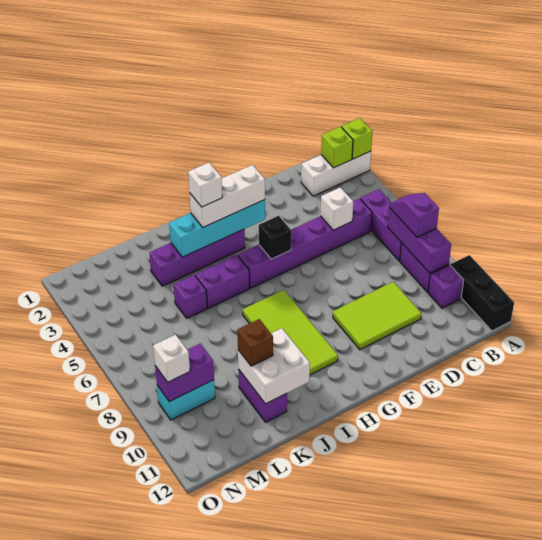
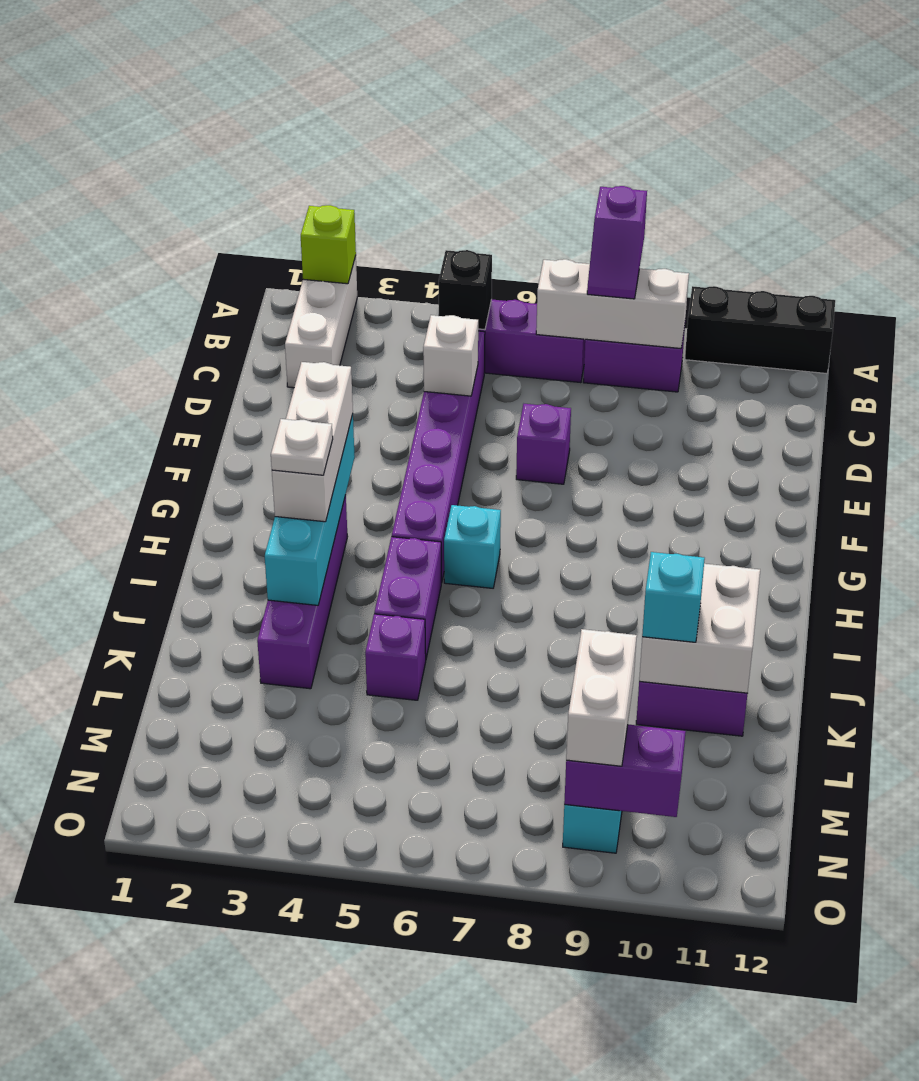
lime brick B2 level 2 -> none
purple brick B7:B9 level 2 -> white brick B7:B9 level 2
purple slope B7:B8 level 3 top 8 -> purple slope A8:B8 level 3 top A
purple brick B10 level 1 -> purple brick E7 level 1
lime tile D9:F10 level 1 -> none
black brick G5 level 2 -> black brick B5 level 2
none -> cyan brick H6 level 1
lime tile H7:I10 level 1 -> none
white brick I3 level 4 -> white plate I3 level 4
brown brick K10 level 3 -> cyan brick K10 level 3
purple brick M9:N9 level 2 -> purple brick N9:N10 level 2
white brick N9 level 3 -> white brick M9:N9 level 3

